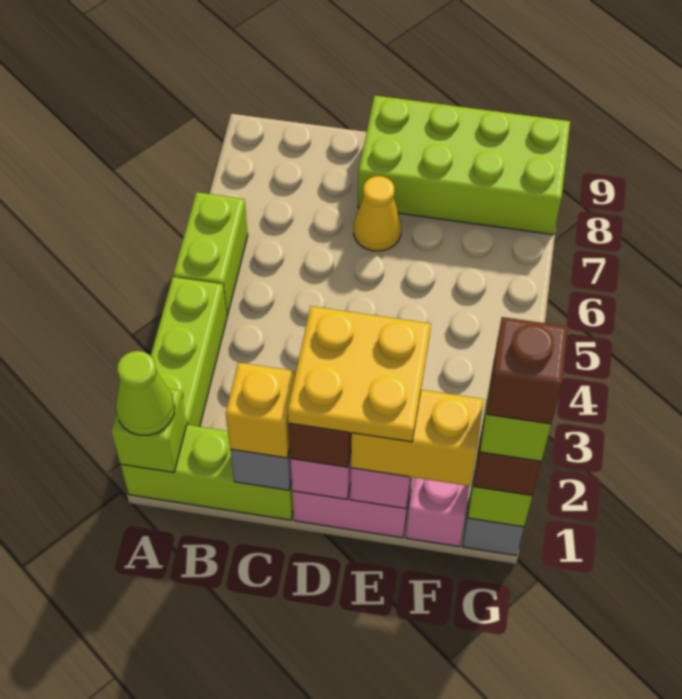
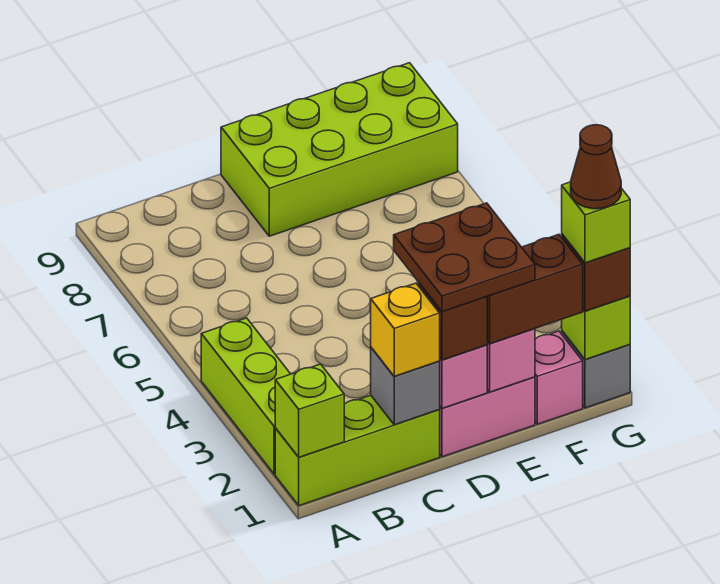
lime cone A1 level 3 -> none
lime brick A5:A6 level 1 -> none
yellow plate D1:E2 level 4 -> brown plate D1:E2 level 4
yellow cone D7 level 1 -> none
yellow brick E1:F1 level 3 -> brown brick E1:F1 level 3
brown brick G1 level 5 -> brown cone G1 level 5

